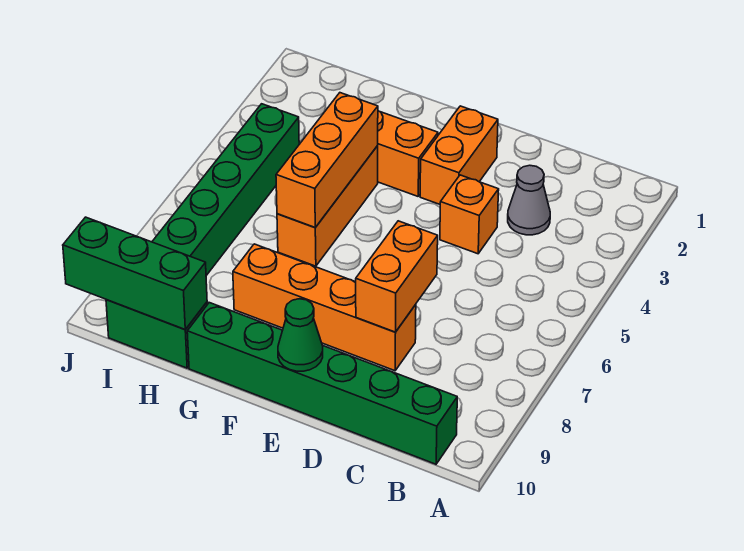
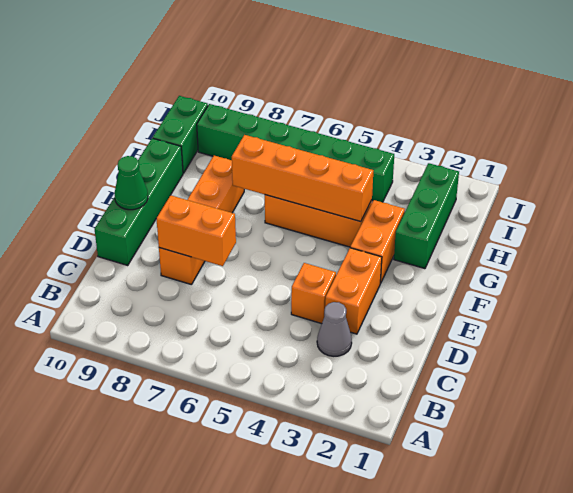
green brick B10:G10 level 1 -> green brick D10:G10 level 1
orange brick E2:E3 level 1 -> orange brick D3:E3 level 1
orange brick G4:G6 level 2 -> orange brick G4:G7 level 2
green brick H10:J10 level 2 -> green brick G2:I2 level 1

